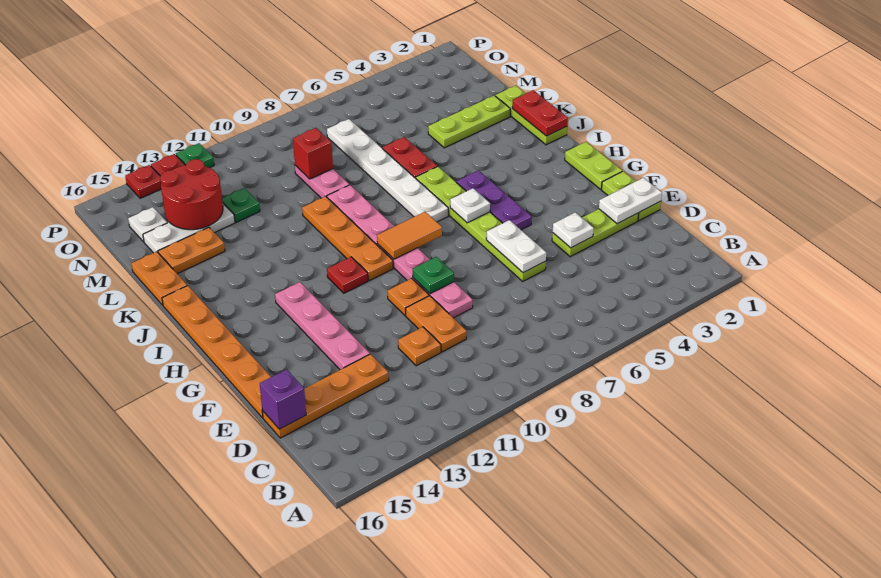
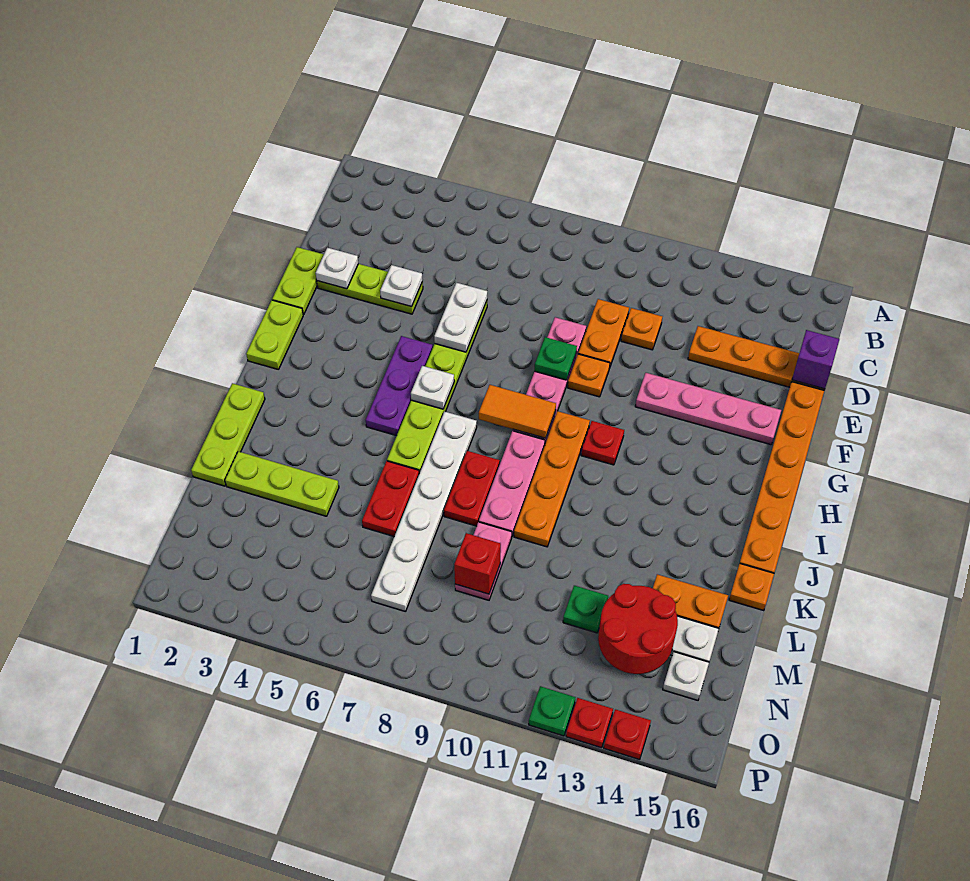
white plate E1:E2 level 2 -> white plate E2 level 2
pink plate E13:H13 level 1 -> pink plate F12:F15 level 1
red plate J1:K1 level 2 -> red plate J8:K8 level 1
orange plate K16:L16 level 1 -> orange plate K16 level 1

